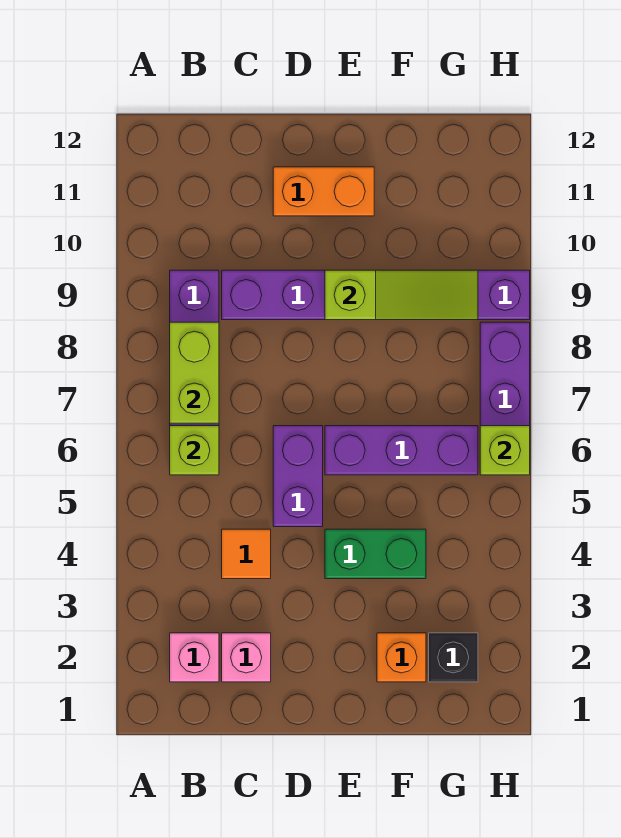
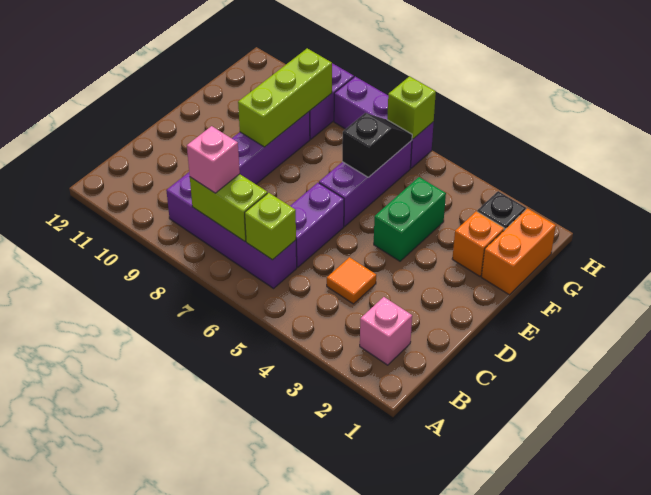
pink brick C2 level 1 -> pink brick B8 level 3
purple brick D5:D6 level 1 -> purple brick C6:D6 level 1
orange brick D11:E11 level 1 -> orange brick F1:G1 level 1
lime slope E9:G9 level 2 top E -> lime brick E9:G9 level 2
none -> black slope F6:G6 level 2 top F

